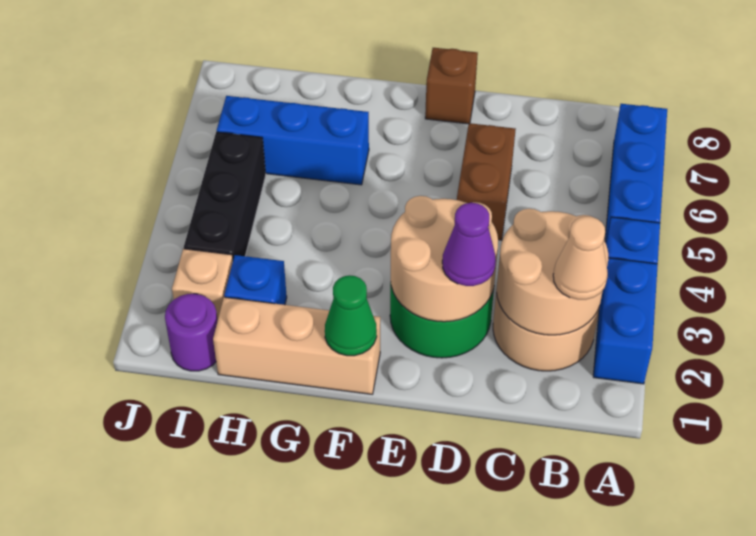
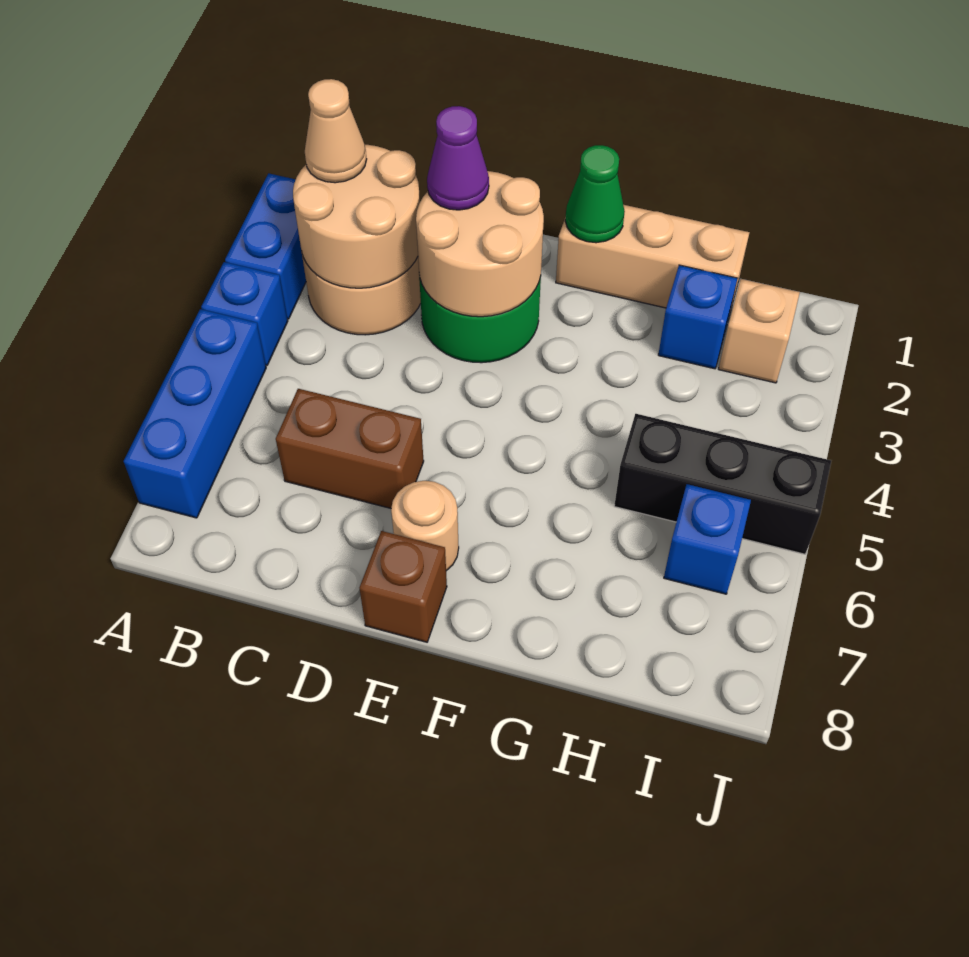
brown brick D5:D6 level 1 -> brown brick C6:D6 level 1
none -> tan round brick E7 level 1
blue brick G6:I6 level 1 -> blue brick I6 level 1
purple round brick I1 level 1 -> none
black brick I3:I5 level 1 -> black brick H5:J5 level 1

